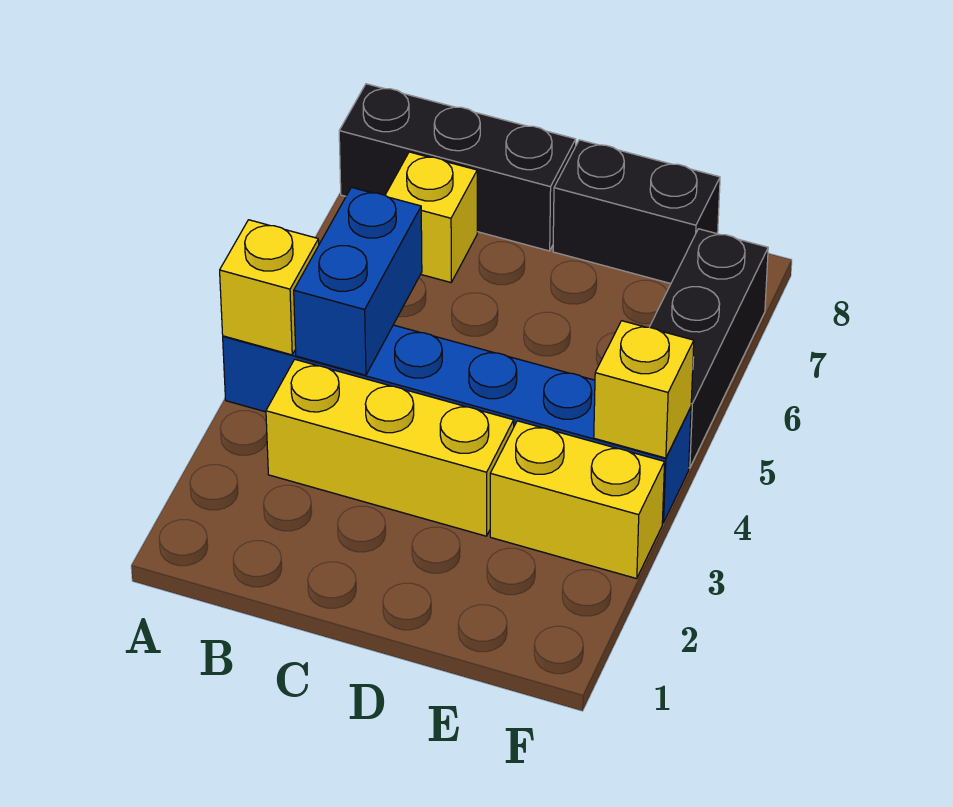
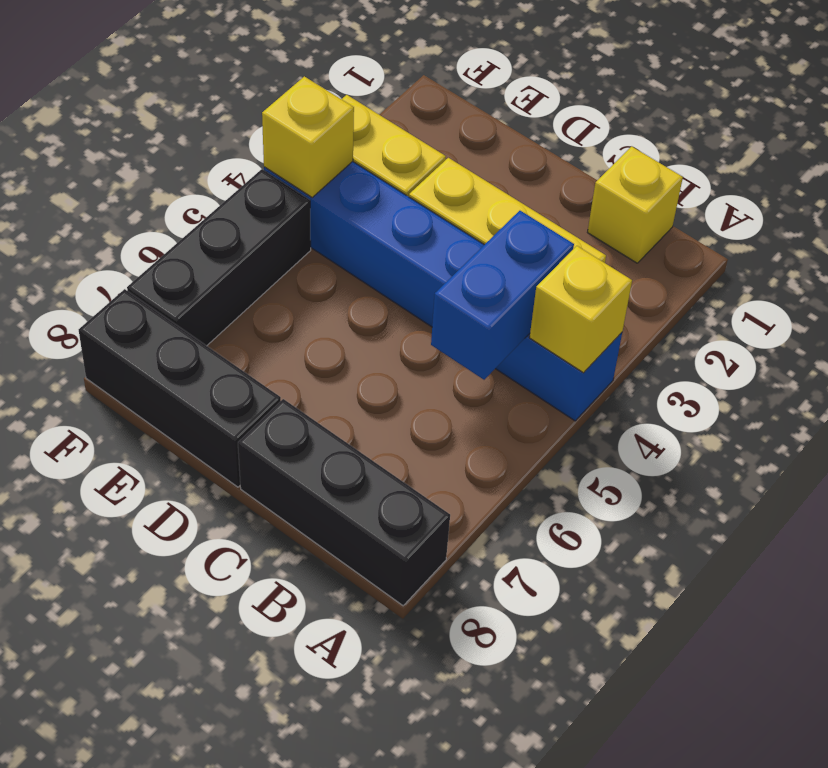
yellow brick B7 level 1 -> yellow brick B1 level 1
black brick D8:E8 level 1 -> black brick D8:F8 level 1

